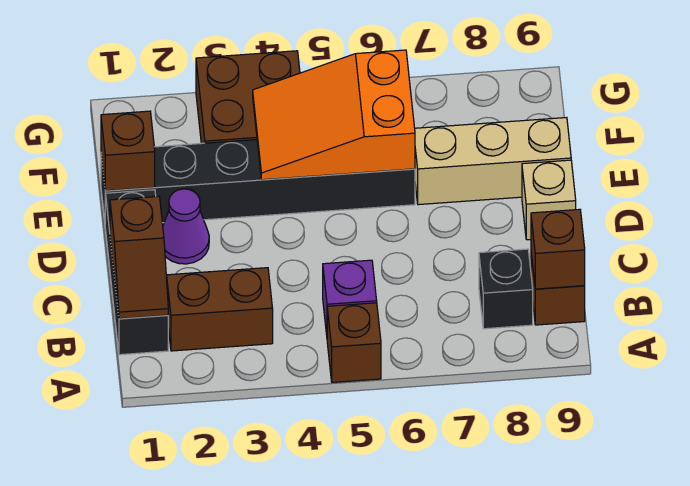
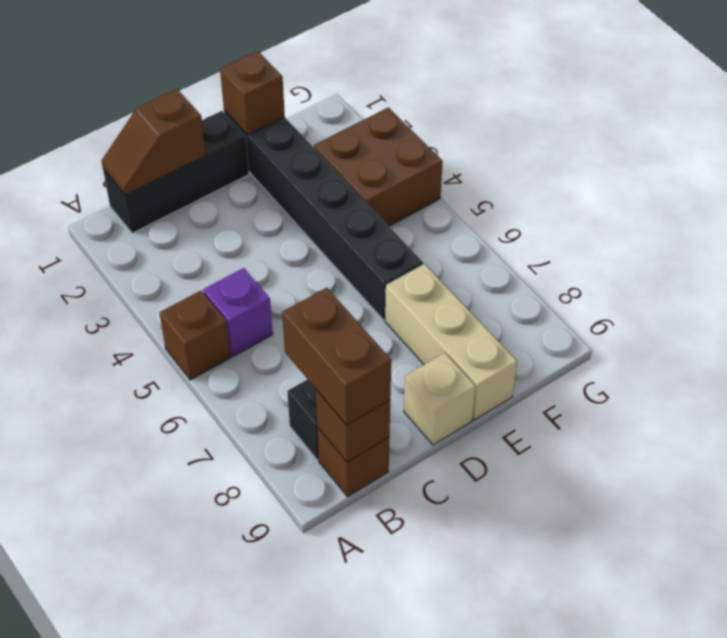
brown brick B2:B3 level 1 -> brown brick B8:B9 level 3
purple cone D2 level 1 -> none
orange slope E4:F6 level 2 top 6 -> none

